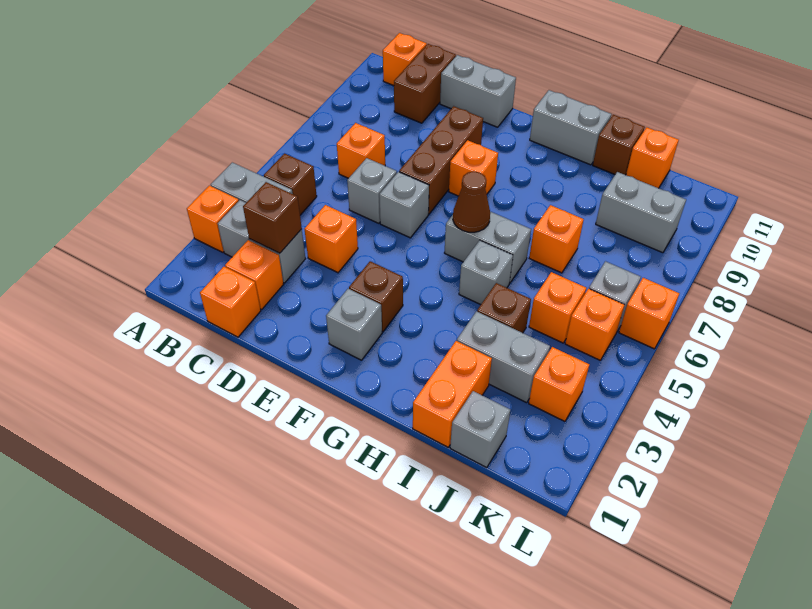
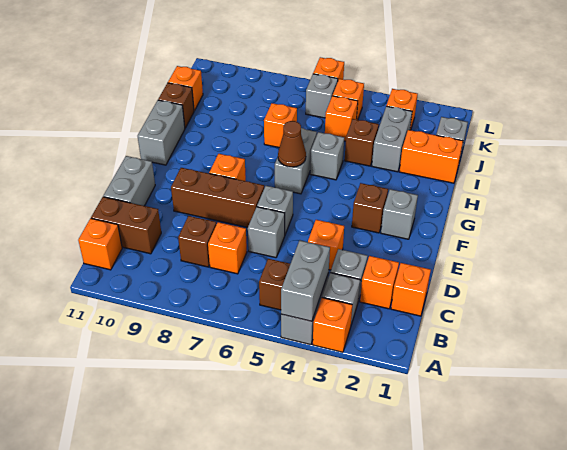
brown brick C3 level 2 -> brown brick C8 level 1
grey brick J9:K9 level 1 -> grey brick A4:B4 level 2

